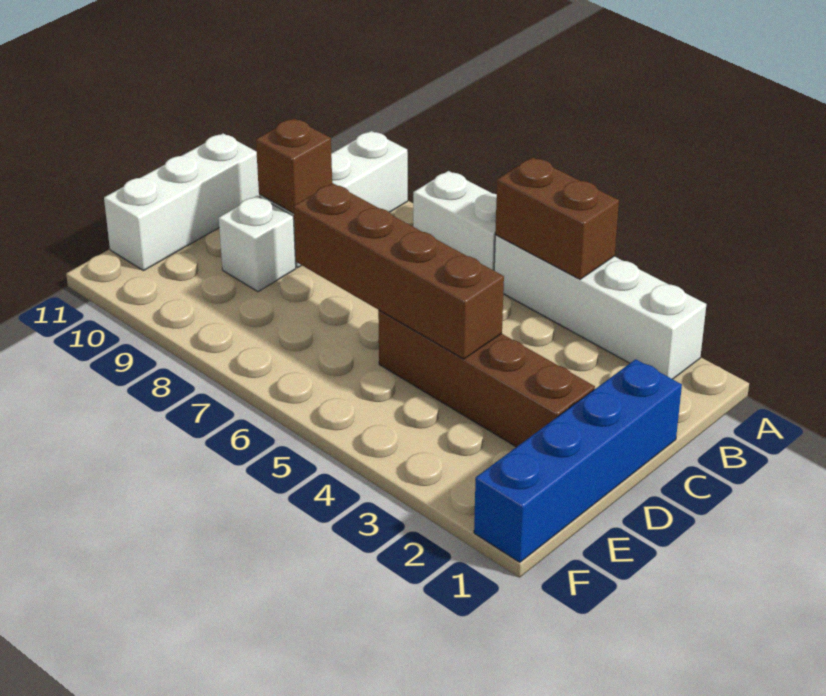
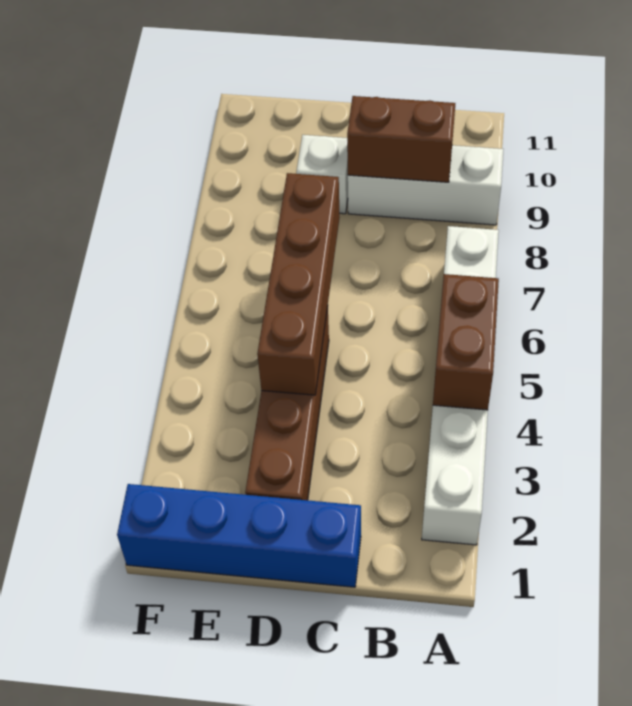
brown brick C9 level 2 -> brown brick B9:C9 level 2
white brick C11:E11 level 1 -> none

